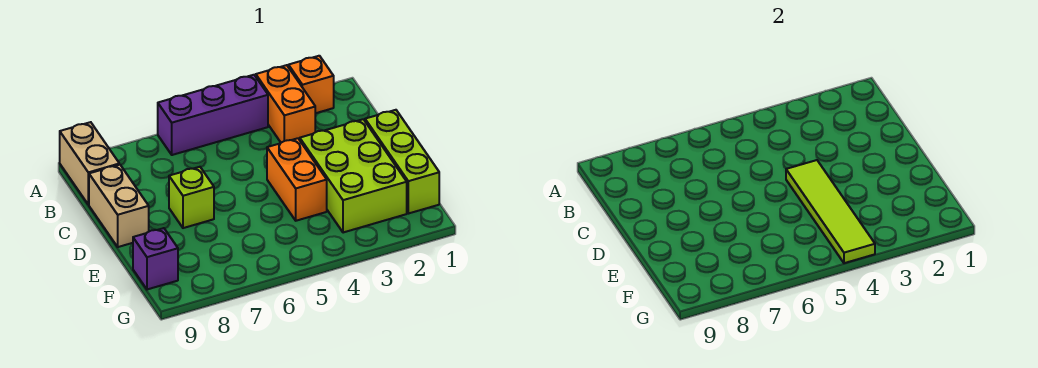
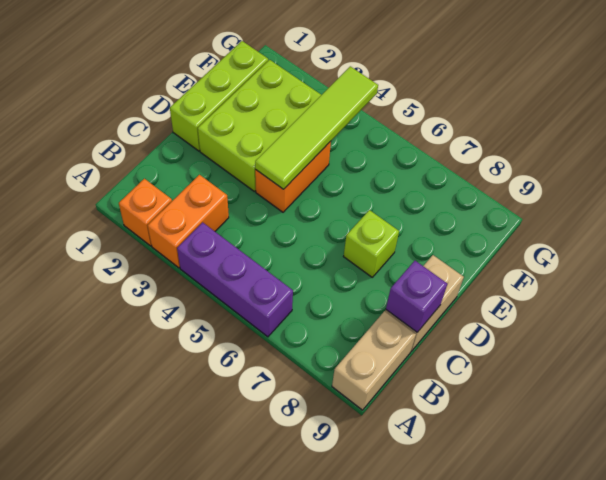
purple brick F9 level 1 -> purple brick C9 level 2

